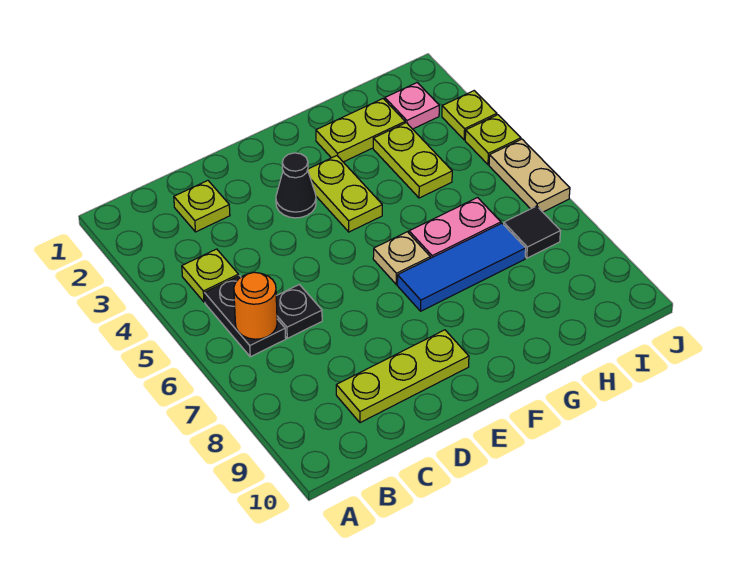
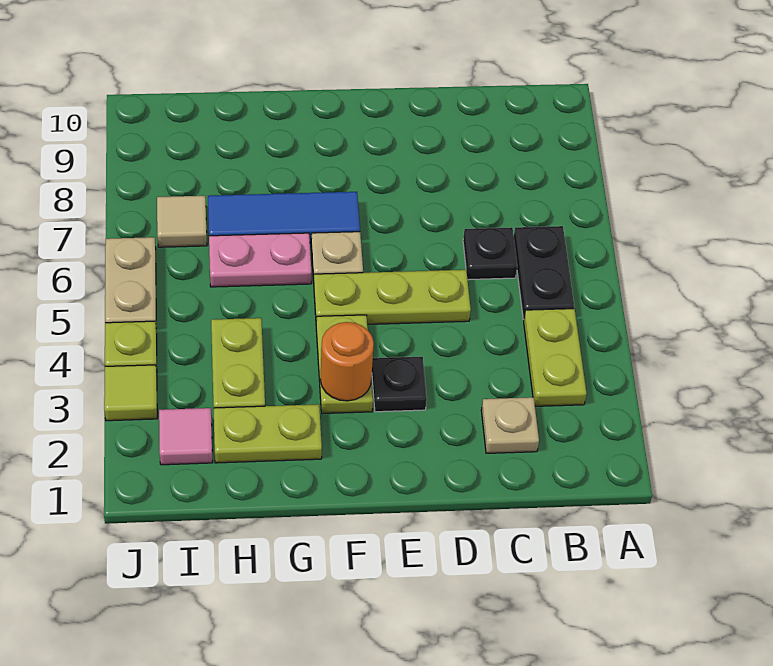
lime plate B4 level 1 -> lime plate B3:B4 level 1
orange round brick B6 level 2 -> orange round brick F3 level 2
lime plate C2 level 1 -> tan plate C2 level 1
lime plate C9:E9 level 1 -> lime plate D5:F5 level 1
black cone E3 level 1 -> black plate E3 level 1
pink plate I2 level 1 -> pink tile I2 level 1
black tile I7 level 1 -> tan tile I7 level 1
lime plate J3 level 1 -> lime tile J3 level 1

